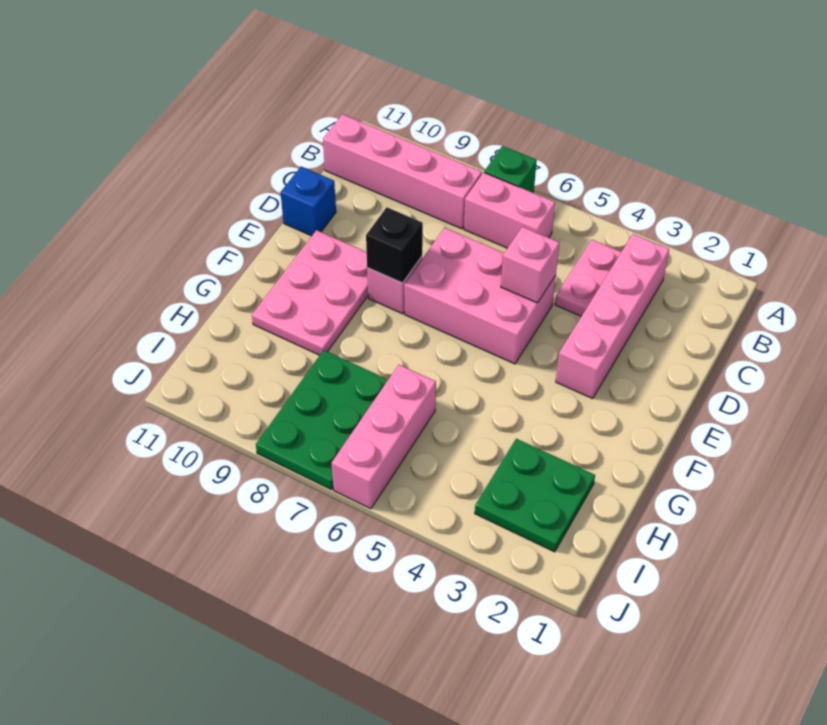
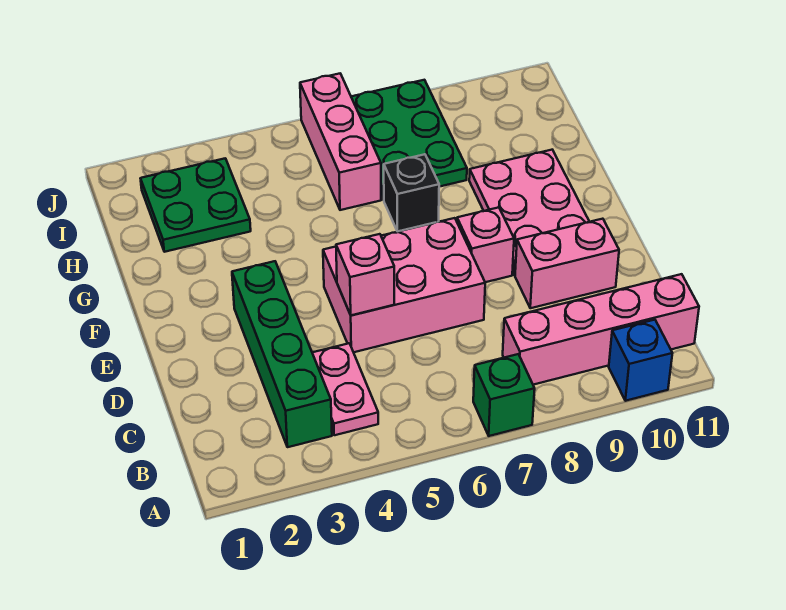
pink brick B3:E3 level 1 -> green brick B3:E3 level 1
pink brick B6:B7 level 1 -> pink brick D9:D10 level 1
blue brick D11 level 1 -> blue brick A10 level 1
black brick E8 level 2 -> black brick G7 level 1

